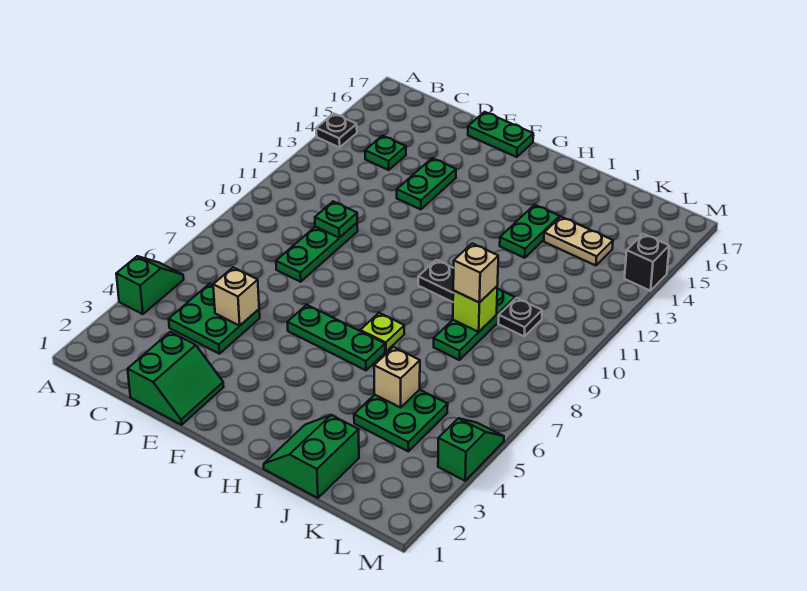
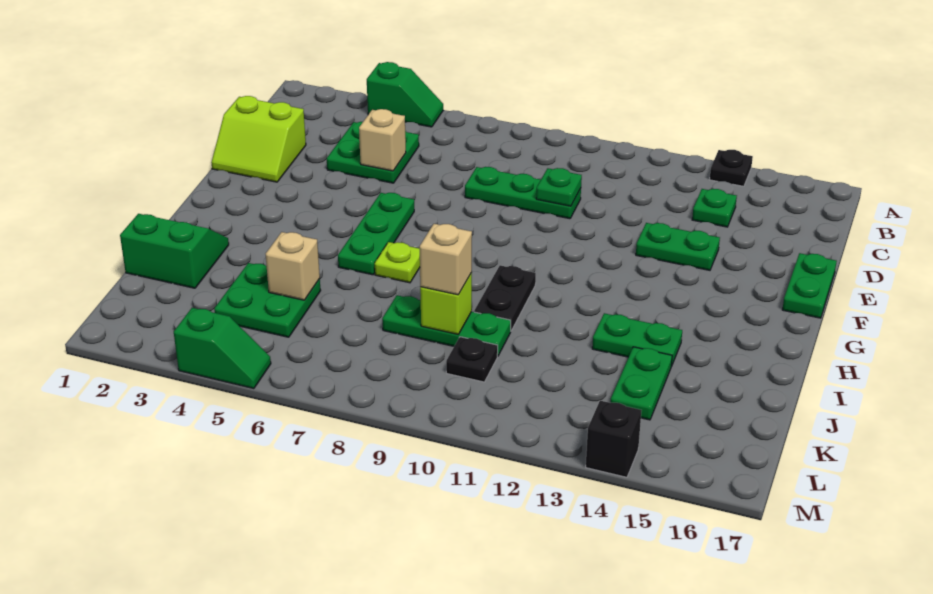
green slope D1:E2 level 1 top D -> lime slope D1:E2 level 1 top D
tan plate J14:K14 level 1 -> green plate J14:K14 level 1

